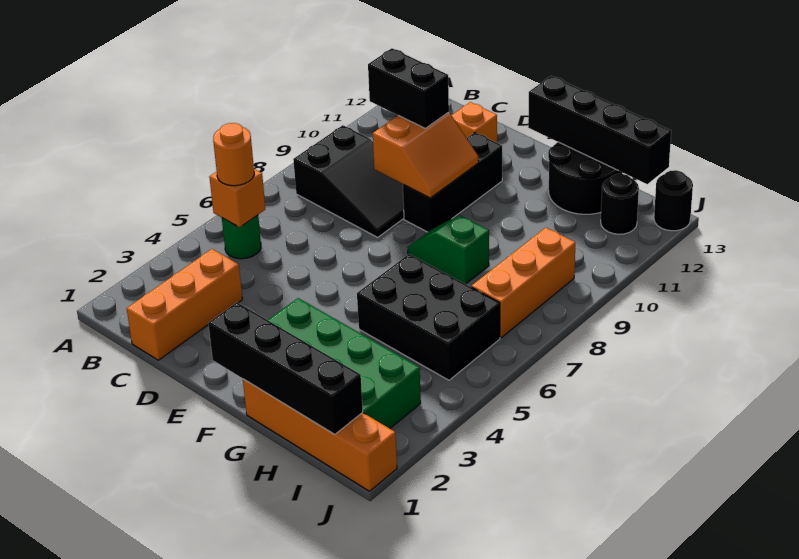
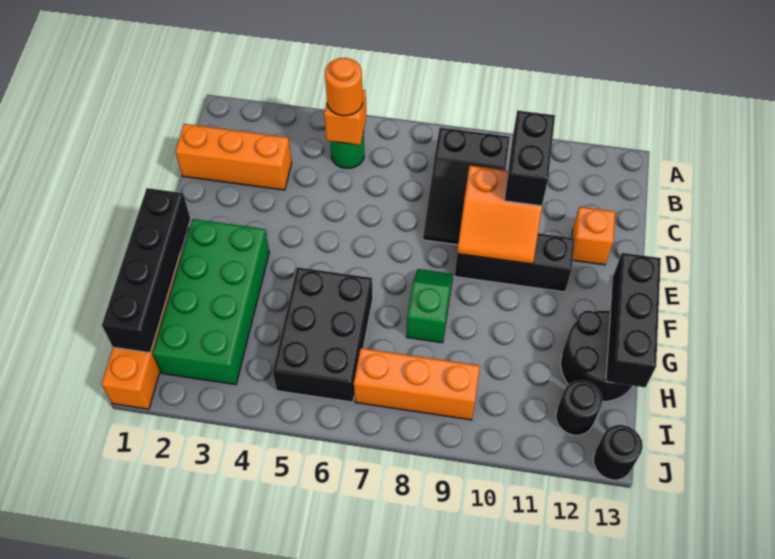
black brick F13:I13 level 2 -> black brick F13:H13 level 2

